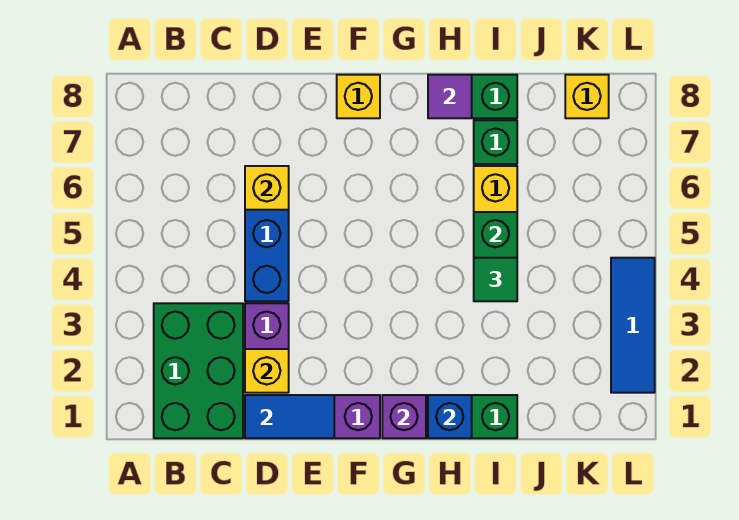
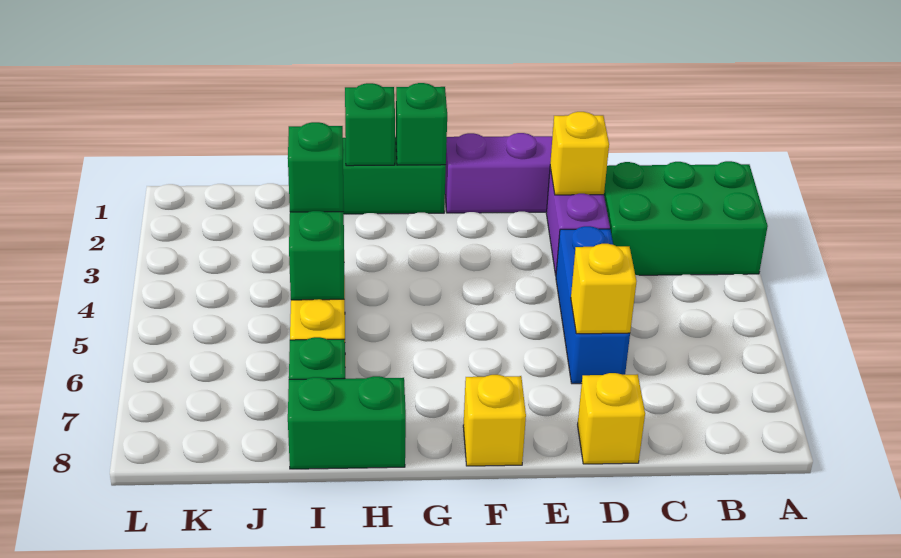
green brick B1:C3 level 1 -> green brick A2:C3 level 1
blue tile D1:E1 level 2 -> none
purple brick G1 level 2 -> green brick G1 level 2
blue brick H1 level 2 -> green brick H1 level 2
purple tile H8 level 2 -> none
green tile I4 level 3 -> green brick I4 level 3
yellow brick K8 level 1 -> yellow brick D8 level 1
blue tile L2:L4 level 1 -> none

